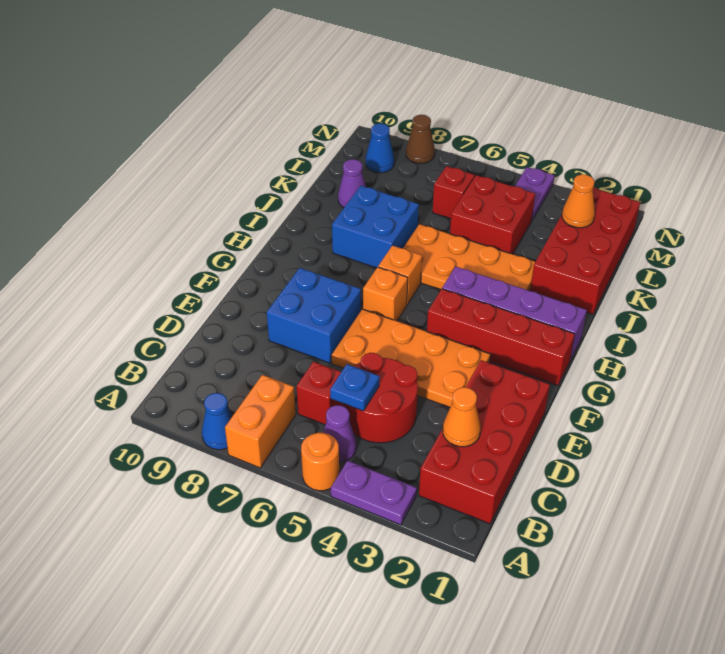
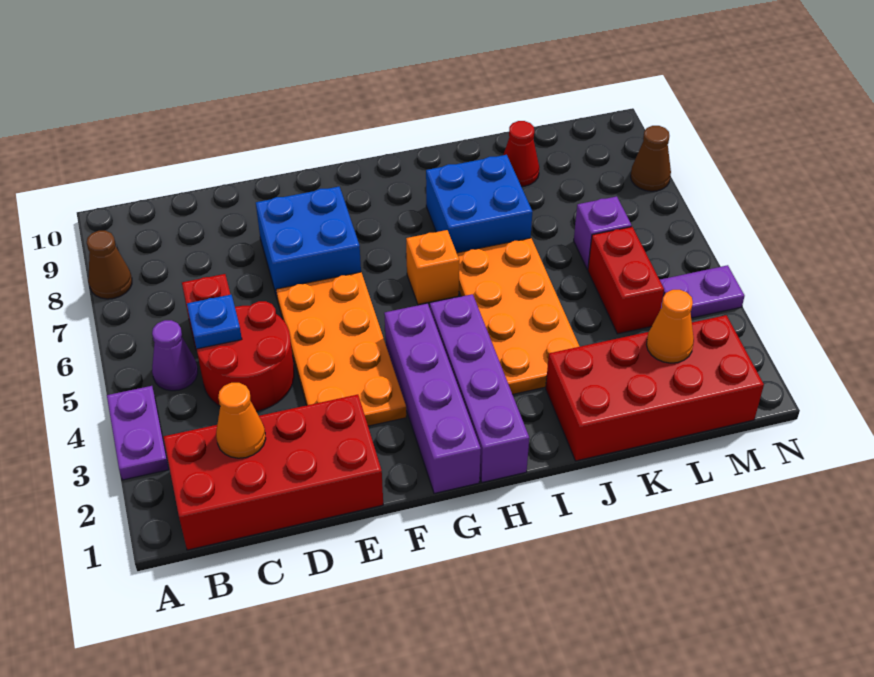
orange round brick A5 level 1 -> none
orange brick A7:B7 level 1 -> none
blue cone A8 level 1 -> brown cone A8 level 1
red brick G1:G4 level 1 -> purple brick G1:G4 level 1
orange brick G6 level 1 -> none
red brick K4:L5 level 1 -> red brick L4:L5 level 1
purple cone K9 level 1 -> red cone K9 level 1
red brick L6 level 1 -> purple brick L6 level 1
blue cone M9 level 1 -> none

